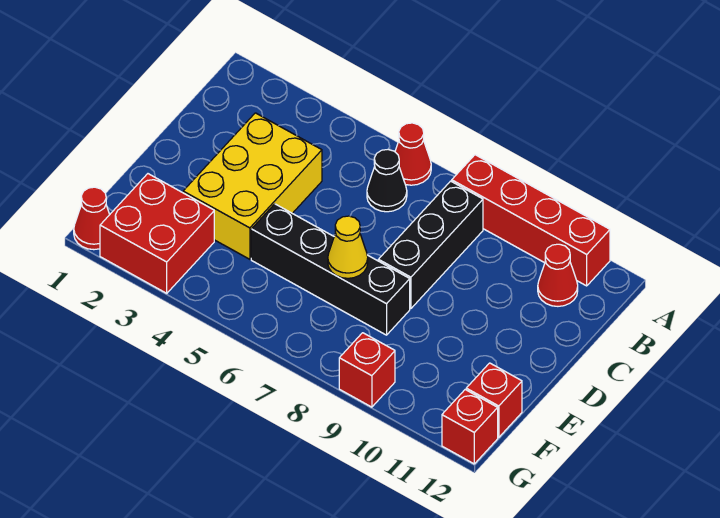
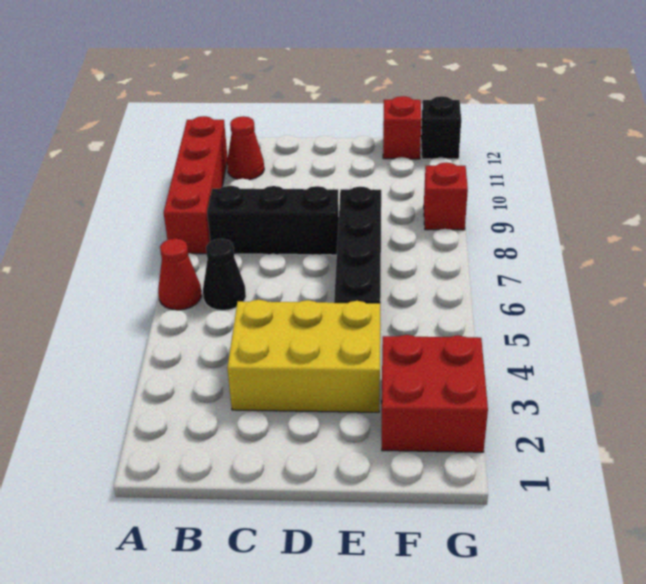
yellow cone E7 level 2 -> none
red cone G1 level 1 -> none
red brick G12 level 1 -> black brick G12 level 1

